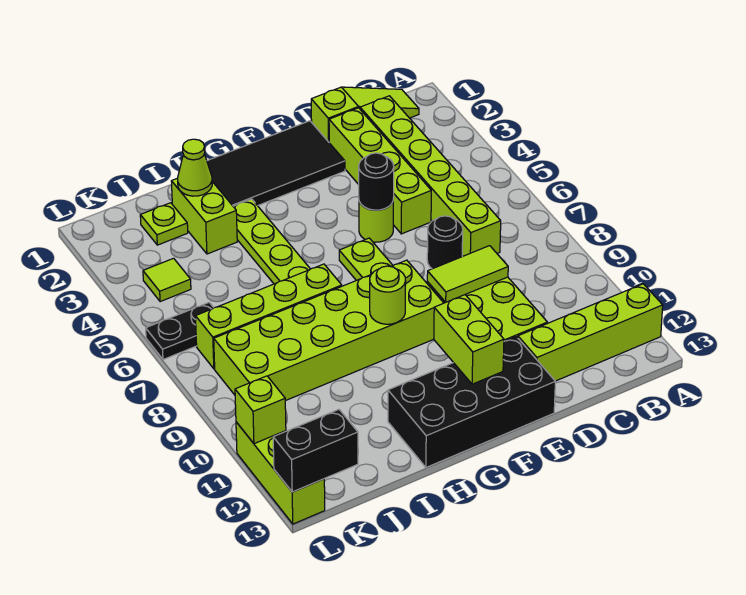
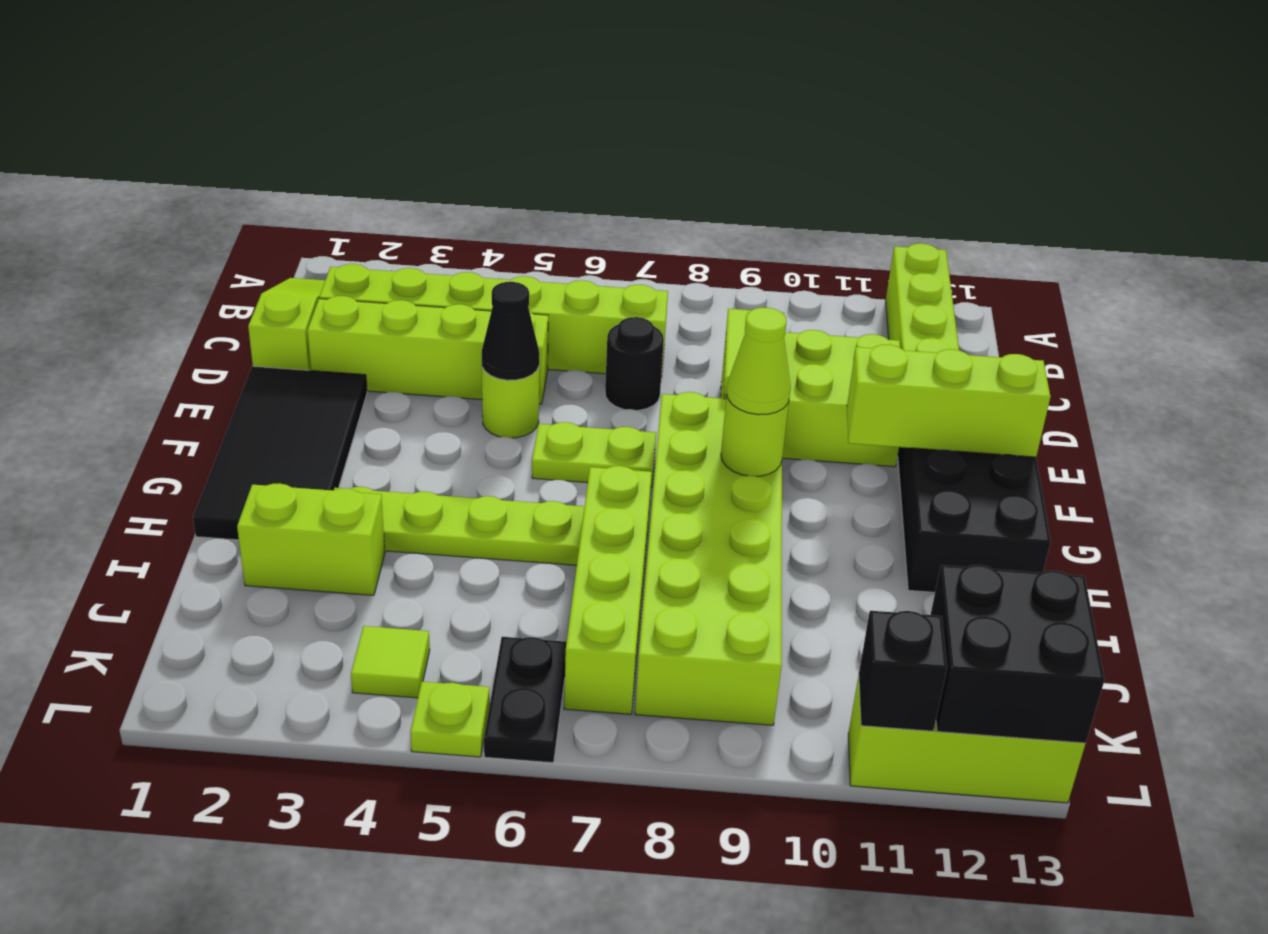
black round brick E5 level 2 -> black cone E5 level 2
lime brick F11:F12 level 2 -> lime brick F11:F13 level 2
lime cone I2 level 2 -> lime cone G9 level 3
lime plate J2 level 1 -> lime plate L5 level 1
black brick K13:L13 level 2 -> black brick K12:L13 level 2
lime brick L11 level 2 -> black brick L11 level 2

